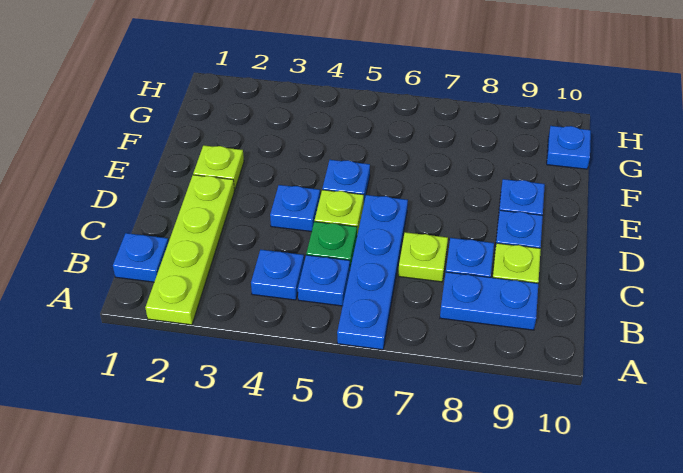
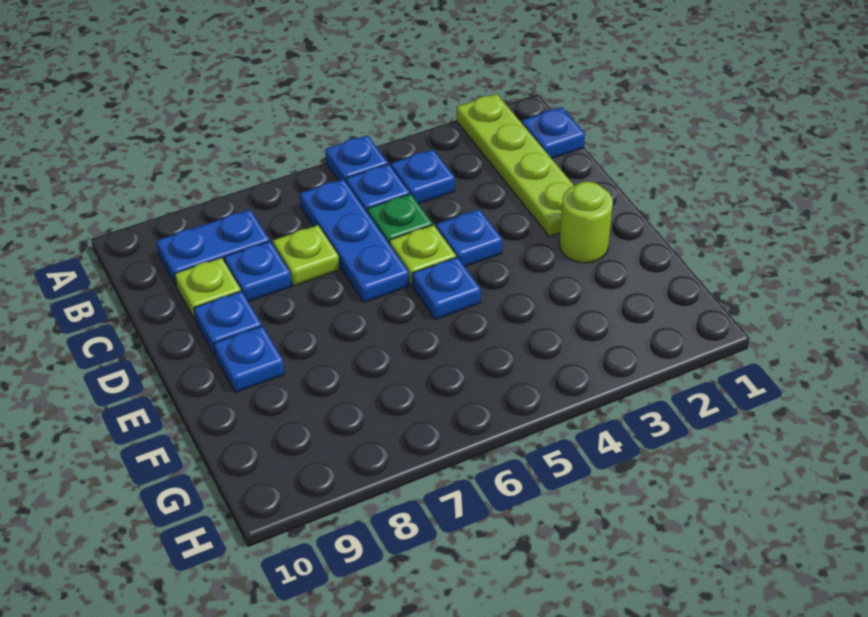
blue plate A6:D6 level 1 -> blue plate B6:D6 level 1
lime plate E2 level 1 -> lime round brick E2 level 1
blue plate G10 level 1 -> blue plate A5 level 1

